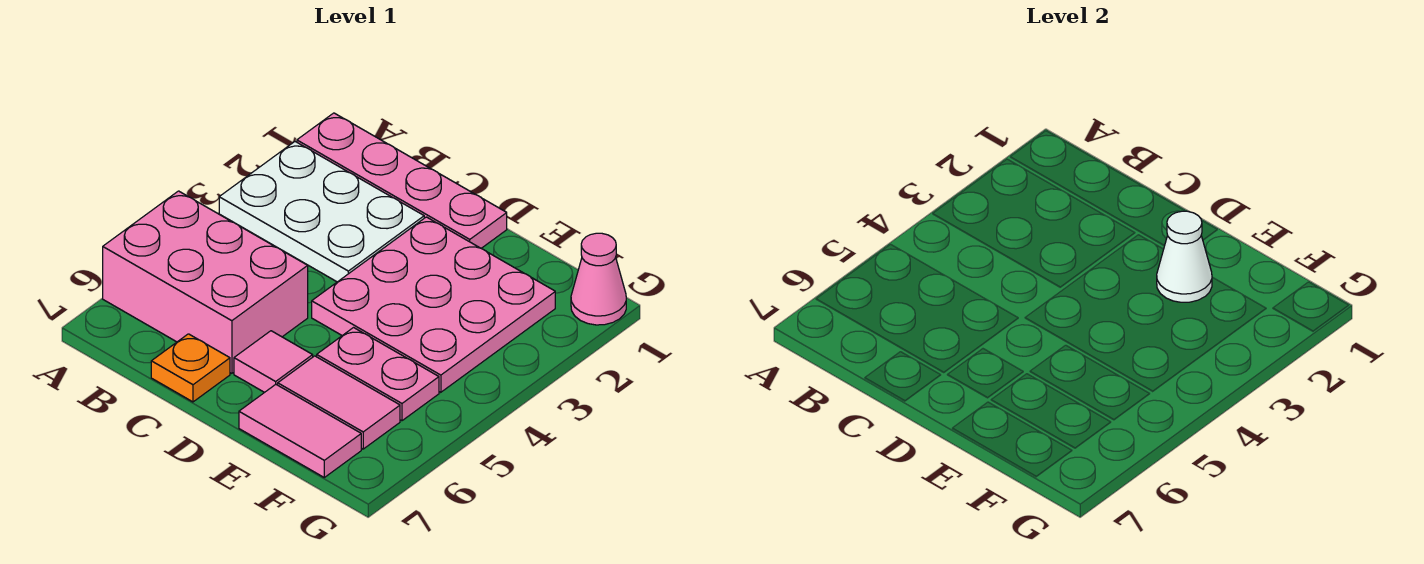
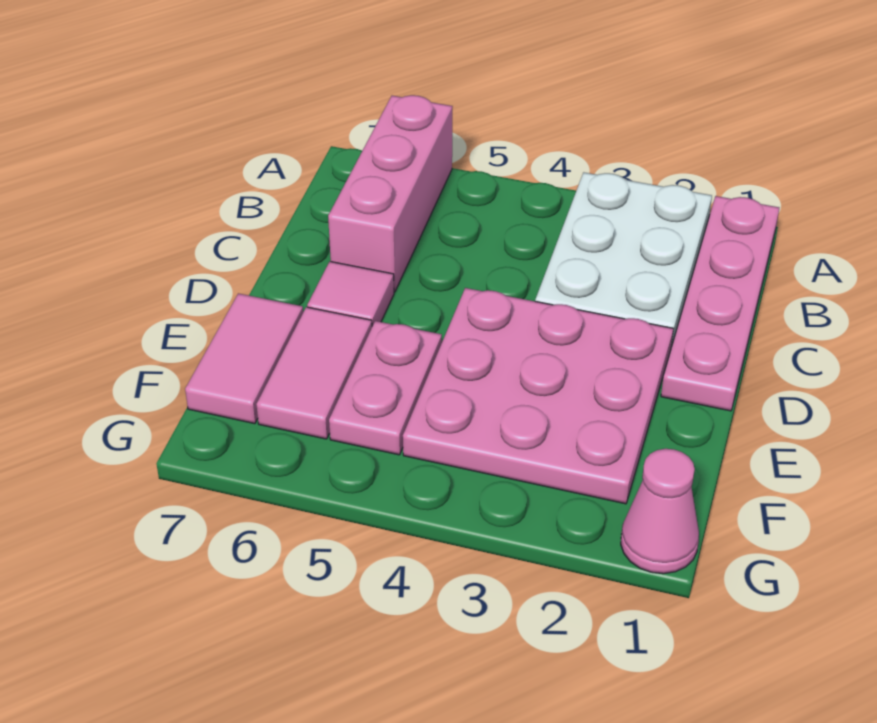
pink brick A5:C6 level 1 -> pink brick A6:C6 level 1
orange plate C7 level 1 -> none
white cone E2 level 2 -> none

